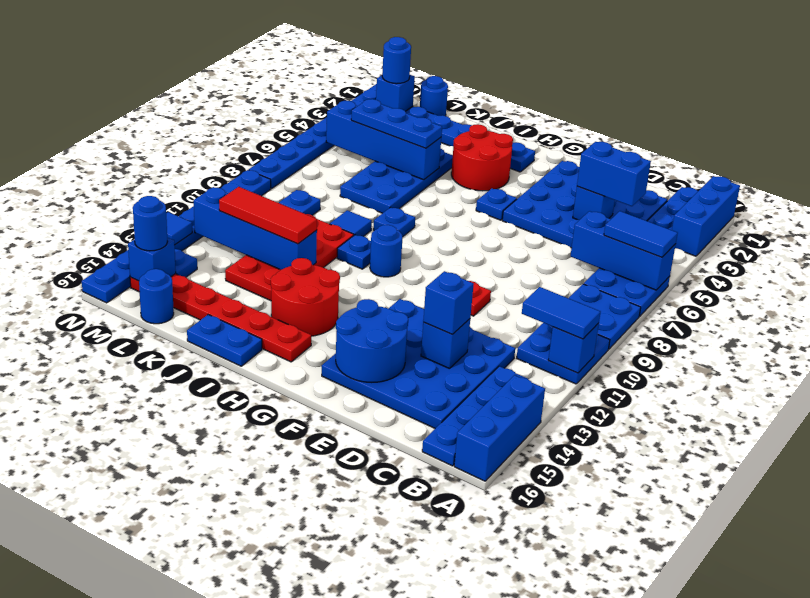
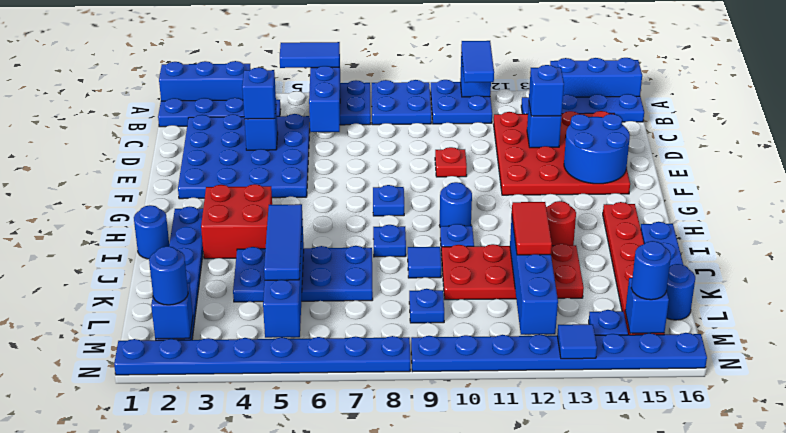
blue tile A6:B6 level 3 -> blue tile A5:A6 level 3
blue brick C4:D4 level 3 -> blue brick D4 level 3
blue plate C12:F15 level 1 -> red plate C12:F15 level 1
blue plate G5 level 1 -> blue plate G8 level 1
red round brick H3:I4 level 1 -> red brick H3:I4 level 1
red round brick H13:I14 level 1 -> red round brick I13 level 1
blue plate J5:L5 level 3 -> blue tile J5:L5 level 3
red tile J12:L12 level 3 -> red tile J12:K12 level 3
blue round brick L1 level 1 -> blue round brick I1 level 1

